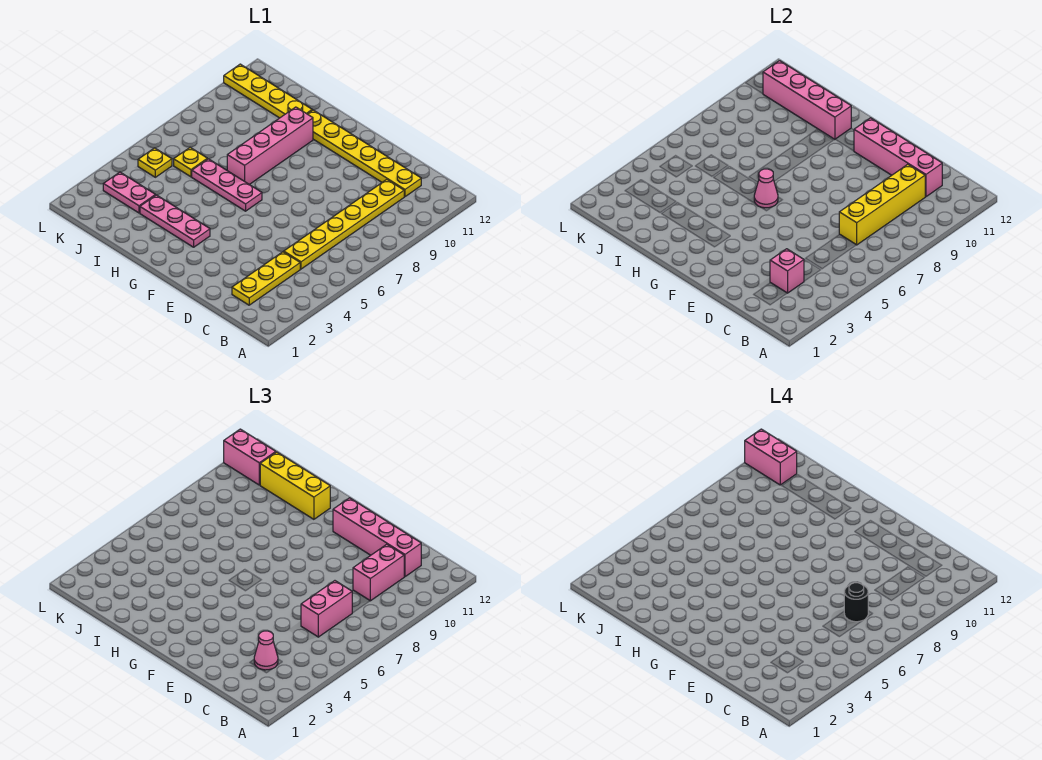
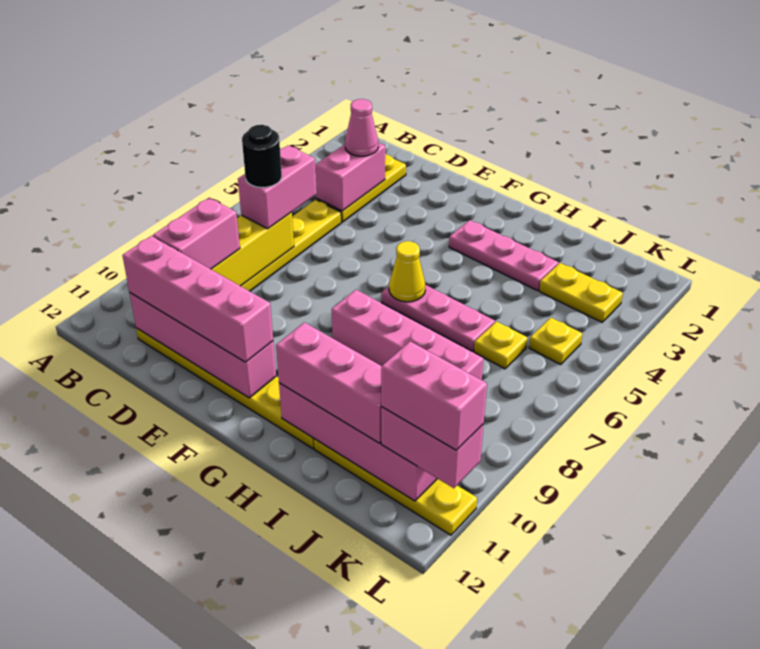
pink brick C3 level 2 -> pink brick C3:C4 level 2
pink cone G6 level 2 -> yellow cone G6 level 2
pink brick H7:H10 level 1 -> pink brick G8:J8 level 1
yellow brick H11:J11 level 3 -> pink brick H11:J11 level 3
pink plate J3:K3 level 1 -> yellow plate J3:K3 level 1

